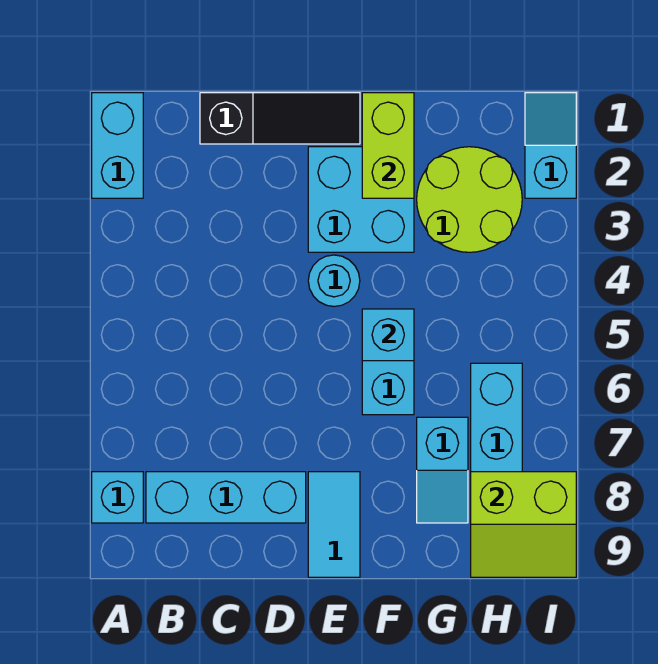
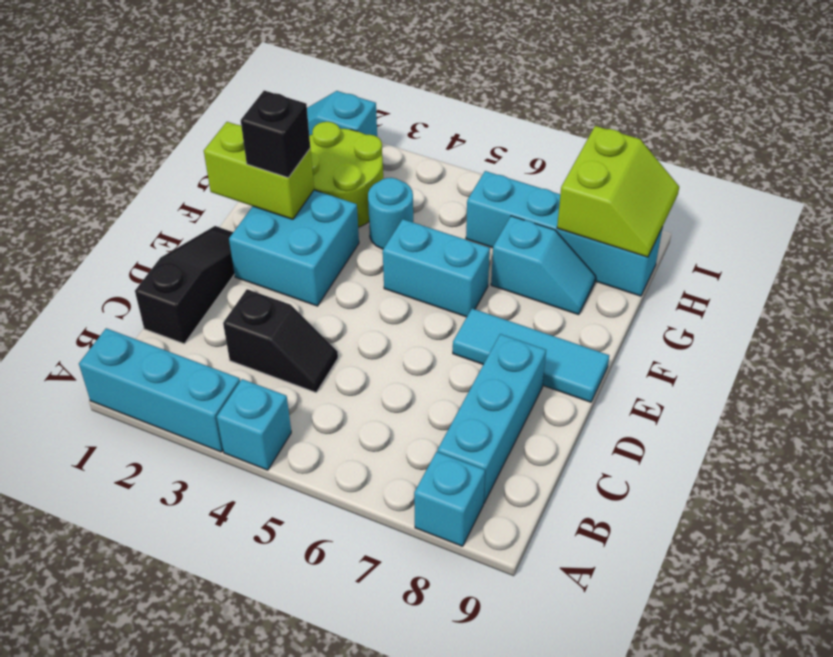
cyan brick A1:A2 level 1 -> cyan brick A1:A3 level 1
none -> black slope C3:C4 level 1 top 3
cyan round brick E4 level 1 -> cyan round brick G4 level 1
cyan tile E8:E9 level 1 -> cyan tile E7:E9 level 1
none -> black brick F2 level 3
cyan brick F5 level 2 -> cyan brick A4 level 1

